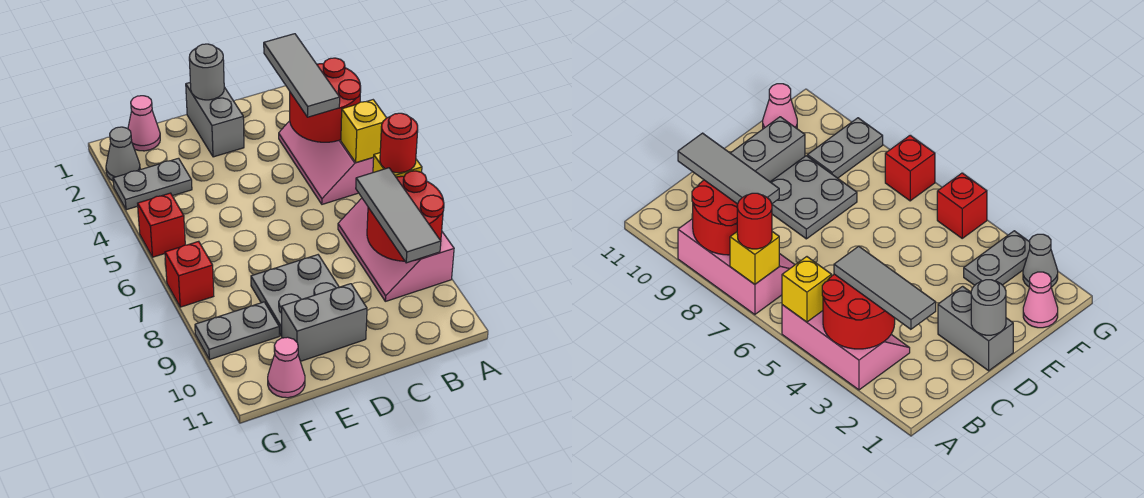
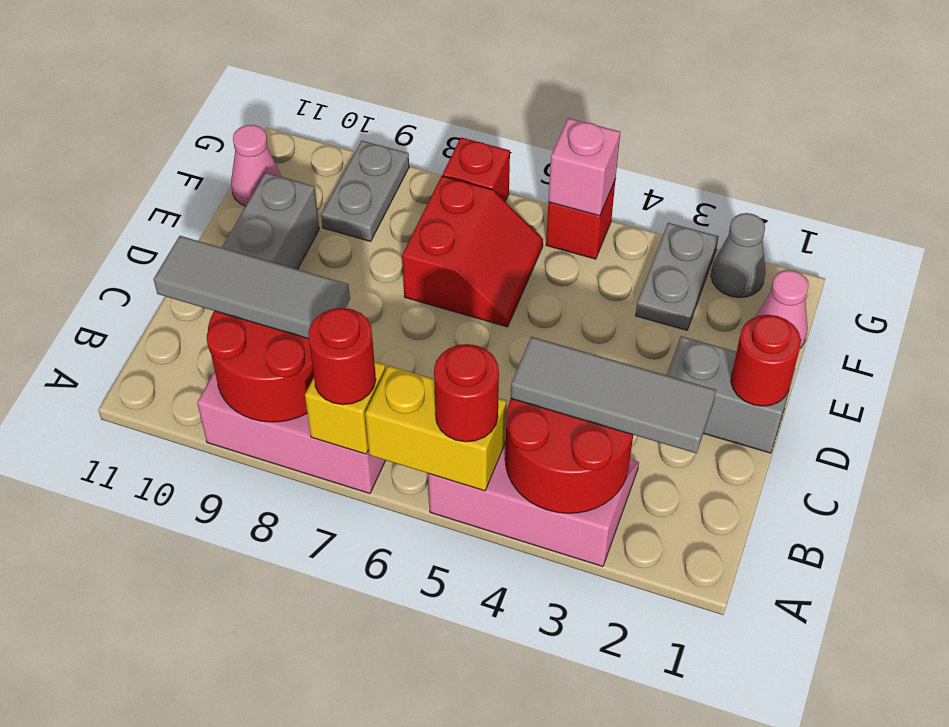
yellow brick A5 level 2 -> yellow brick A5:A6 level 2
none -> red round brick A5 level 3
grey round brick D1 level 2 -> red round brick D1 level 2
grey plate D8:E9 level 1 -> none
none -> red slope E6:F7 level 1 top 7
none -> pink brick G5 level 2

